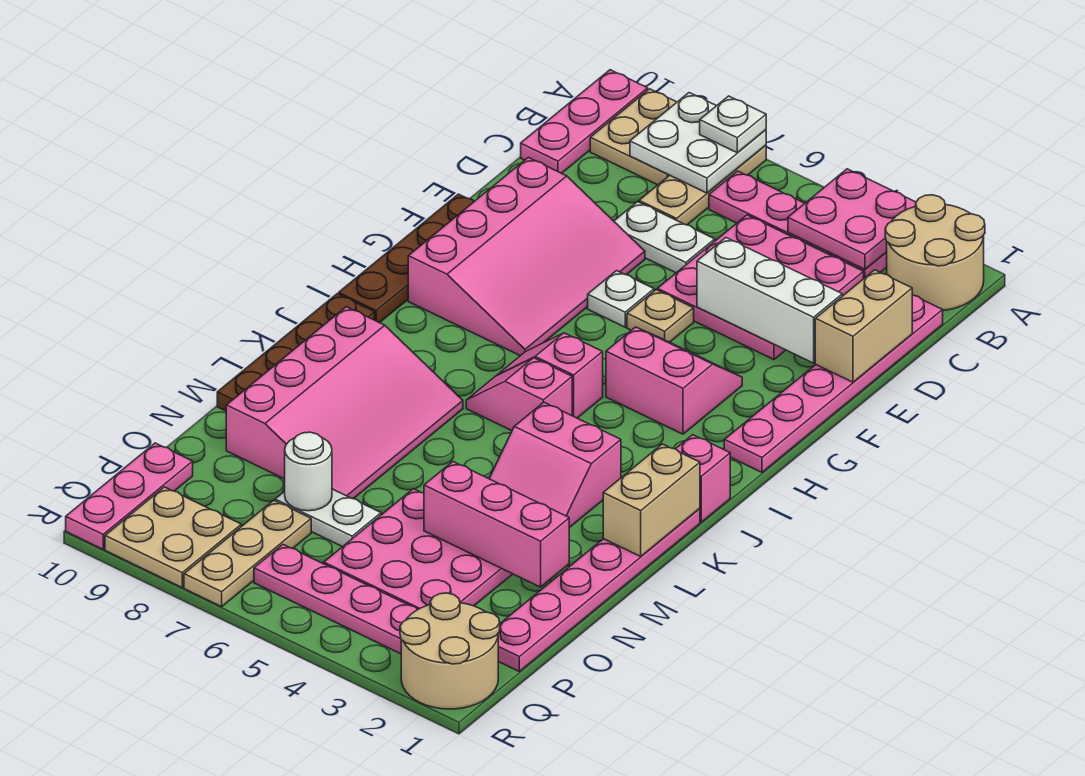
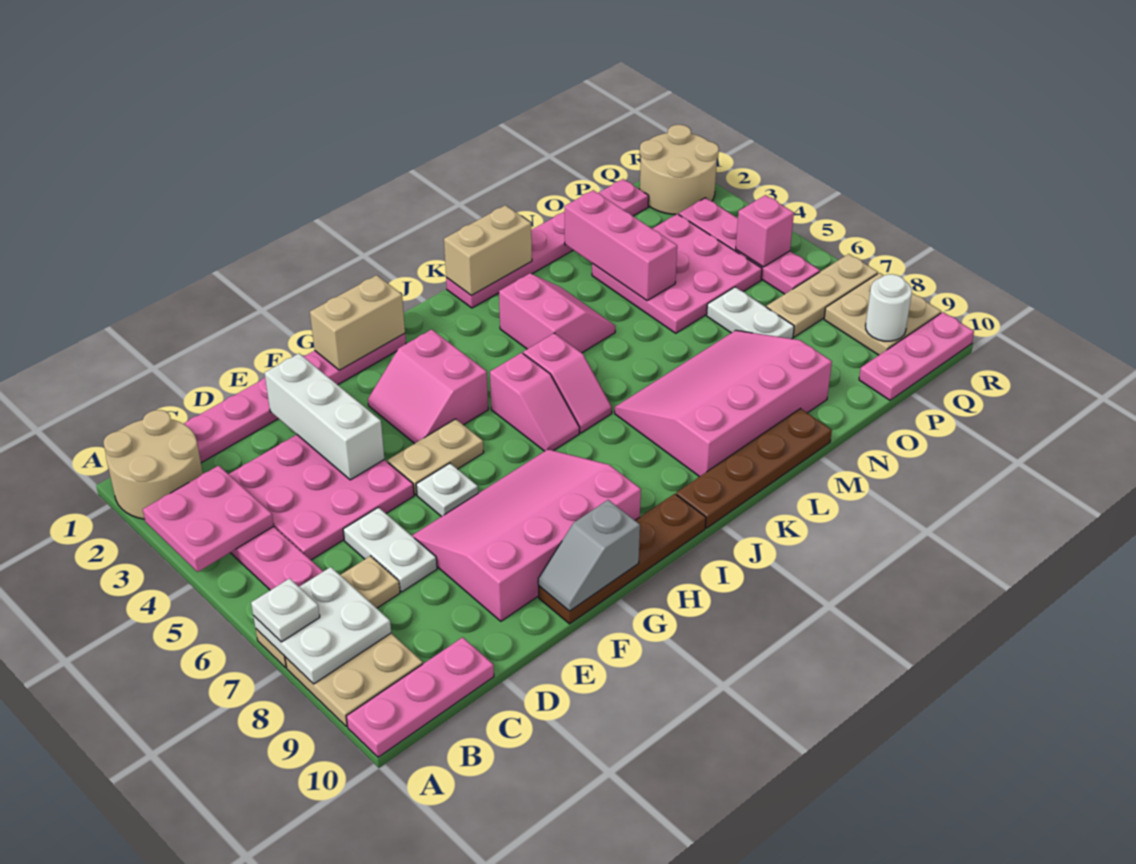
tan brick D1:E1 level 2 -> tan brick G1:H1 level 2
tan plate F5 level 1 -> tan plate F5:G5 level 1
none -> grey slope F10:G10 level 2 top G
pink brick J1 level 1 -> pink brick Q5 level 2
white round brick O7 level 2 -> white round brick Q9 level 2

